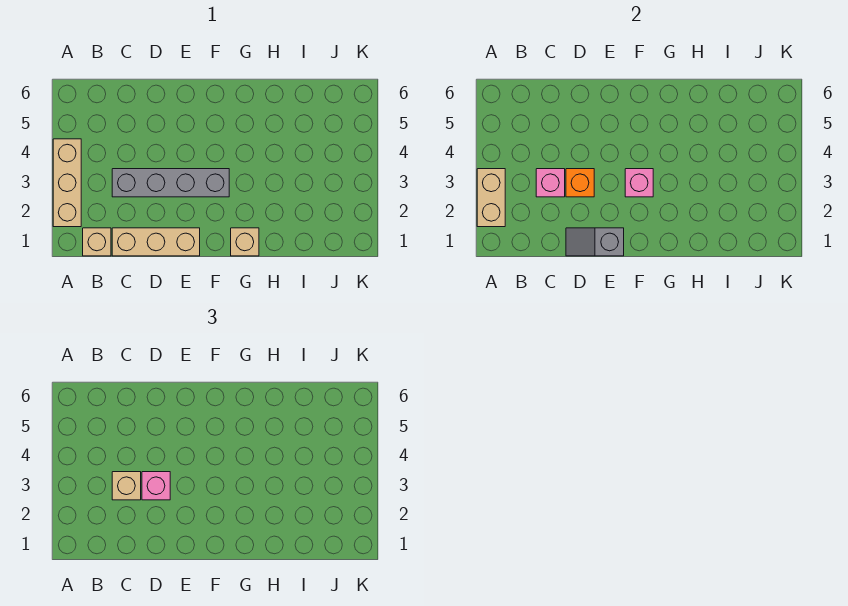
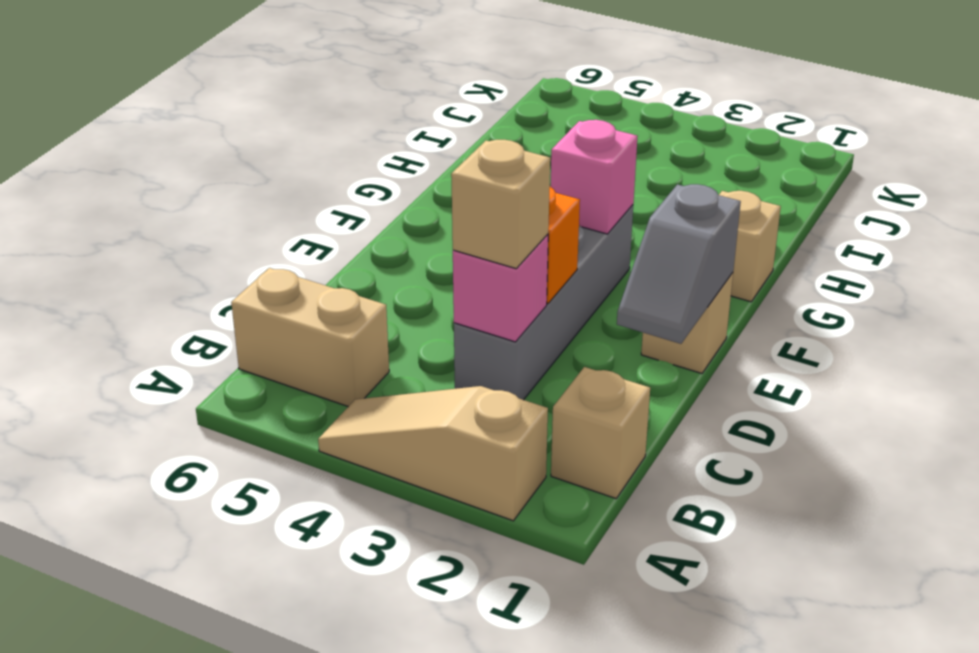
tan brick A2:A4 level 1 -> tan slope A2:A4 level 1 top 2
tan brick A2:A3 level 2 -> tan brick B5:B6 level 1
tan brick C1:E1 level 1 -> tan brick E1 level 1
pink brick D3 level 3 -> none

